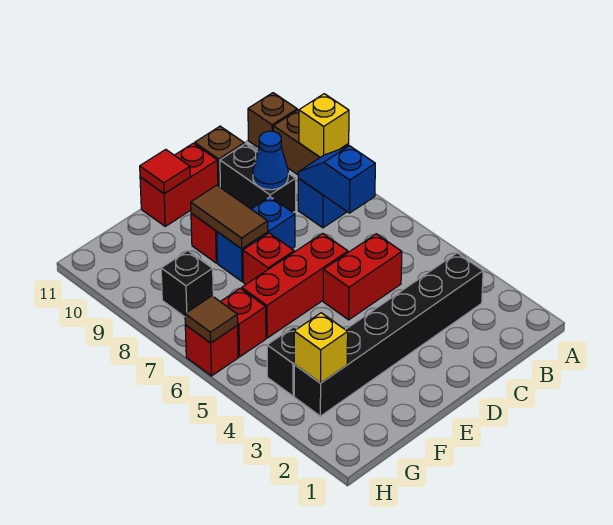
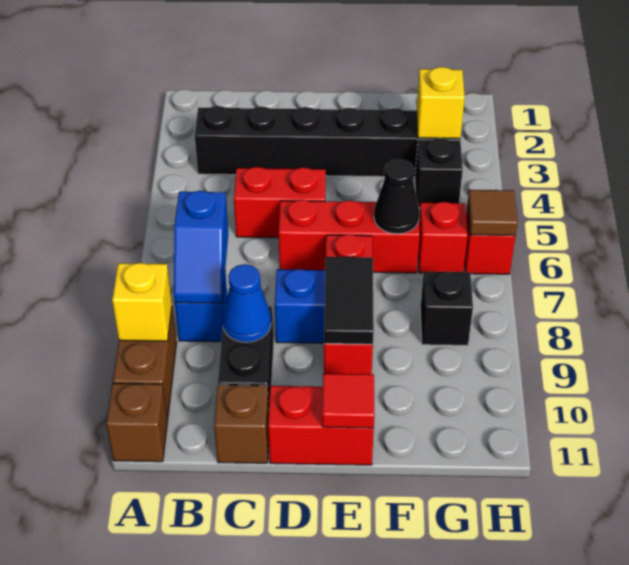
brown tile E8:E9 level 2 -> black tile E8:E9 level 2
none -> black cone F6 level 2

